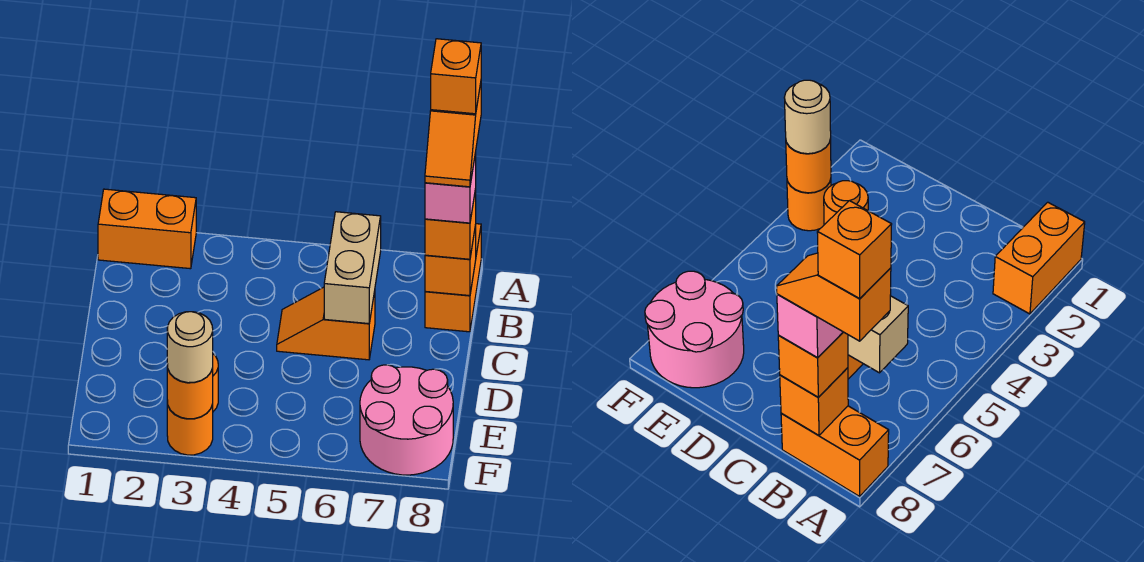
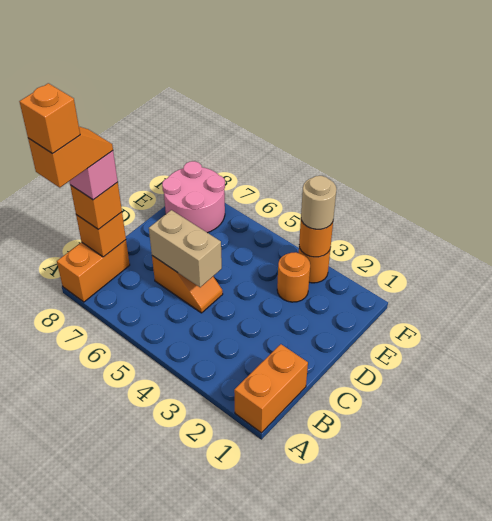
orange brick A1:A2 level 1 -> orange brick A1:B1 level 1
tan brick B6:C6 level 2 -> tan brick C5:C6 level 2

